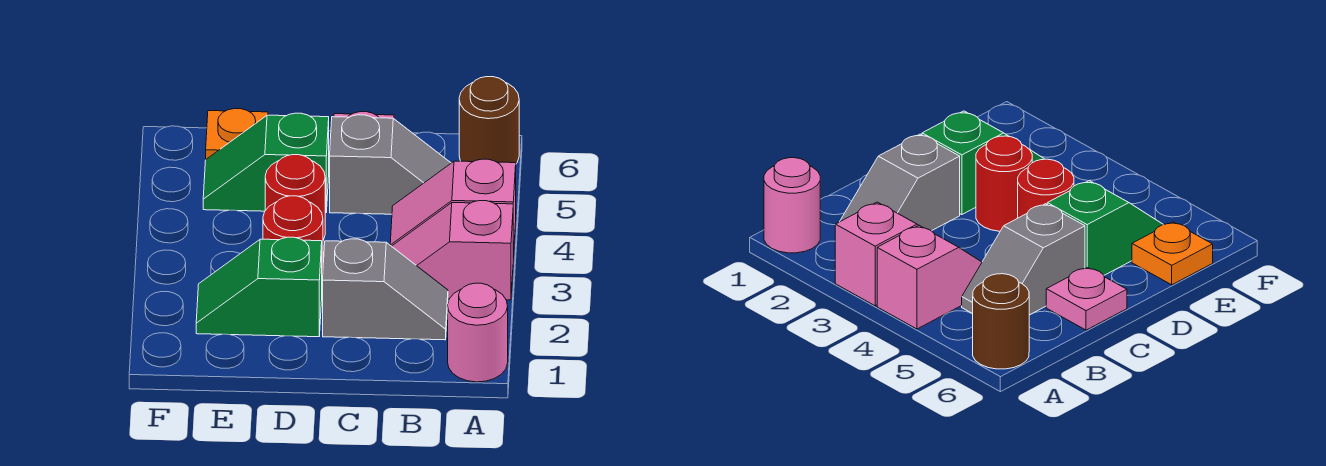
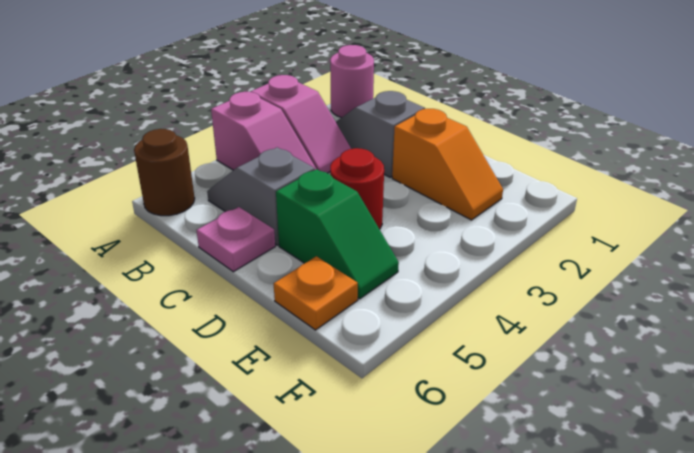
green slope D2:E2 level 1 top D -> orange slope D2:E2 level 1 top D
red round brick D3 level 1 -> none

